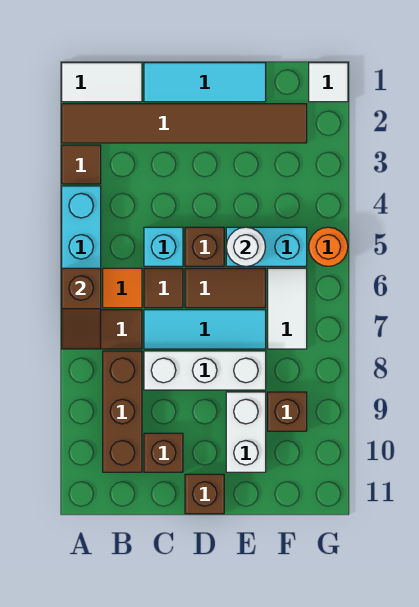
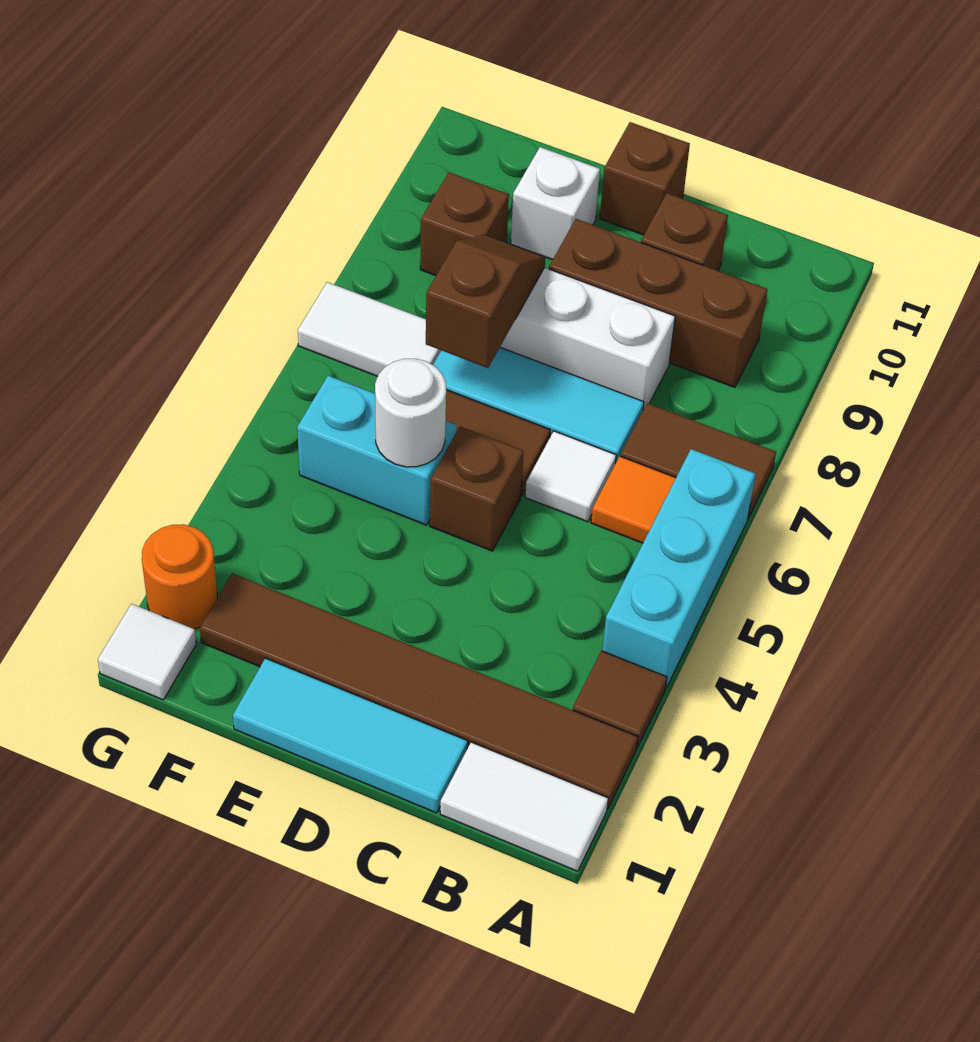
brown slope A6:A7 level 2 top 6 -> brown slope E7:E8 level 2 top 7
brown brick B8:B10 level 1 -> brown brick B9:D9 level 1
cyan brick C5 level 1 -> none
brown tile C6 level 1 -> white tile C6 level 1
white brick E9:E10 level 1 -> white brick E10 level 1
white tile F6:F7 level 1 -> white tile F7:G7 level 1
orange round brick G5 level 1 -> orange round brick G2 level 1

